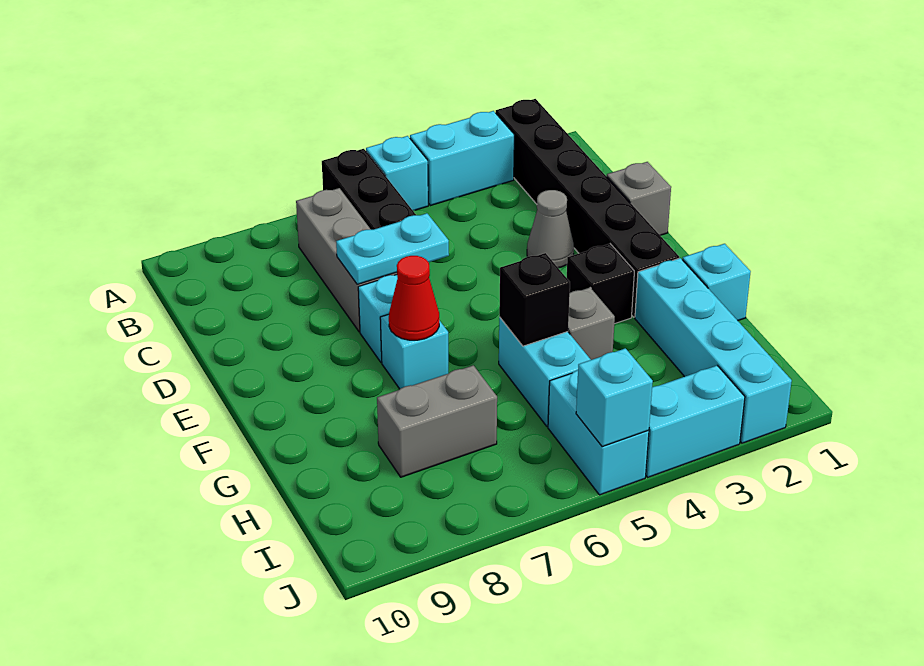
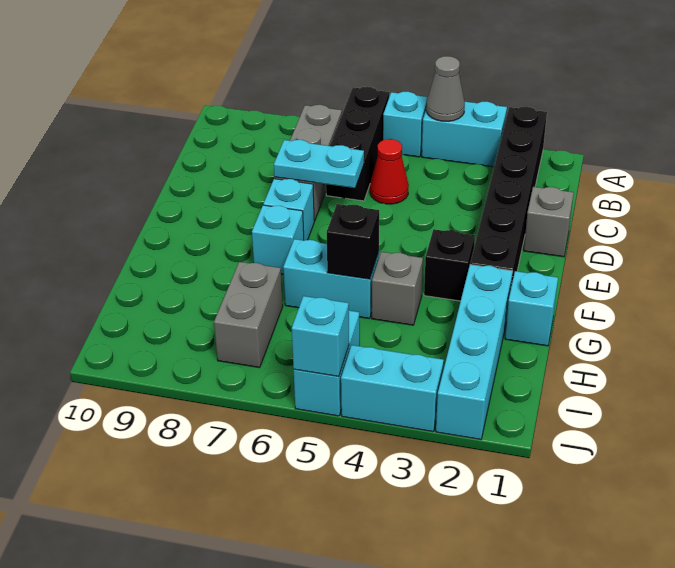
grey cone D3 level 1 -> grey cone A4 level 2
red cone F7 level 2 -> red cone C5 level 1
cyan brick G5:H5 level 1 -> cyan brick G5:G6 level 1
grey brick H7:H8 level 1 -> grey brick H7:I7 level 1

